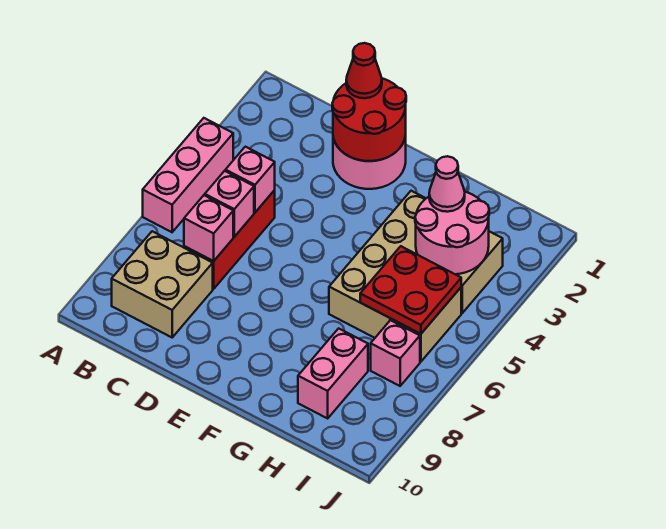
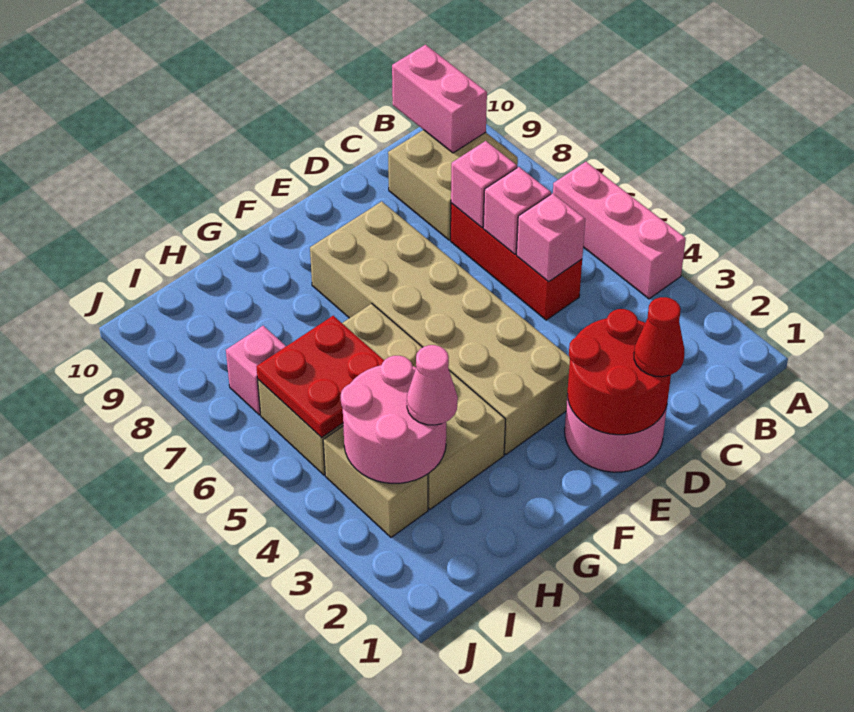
none -> tan brick E3:F8 level 1
pink brick H8:H9 level 1 -> pink brick B9:B10 level 2

